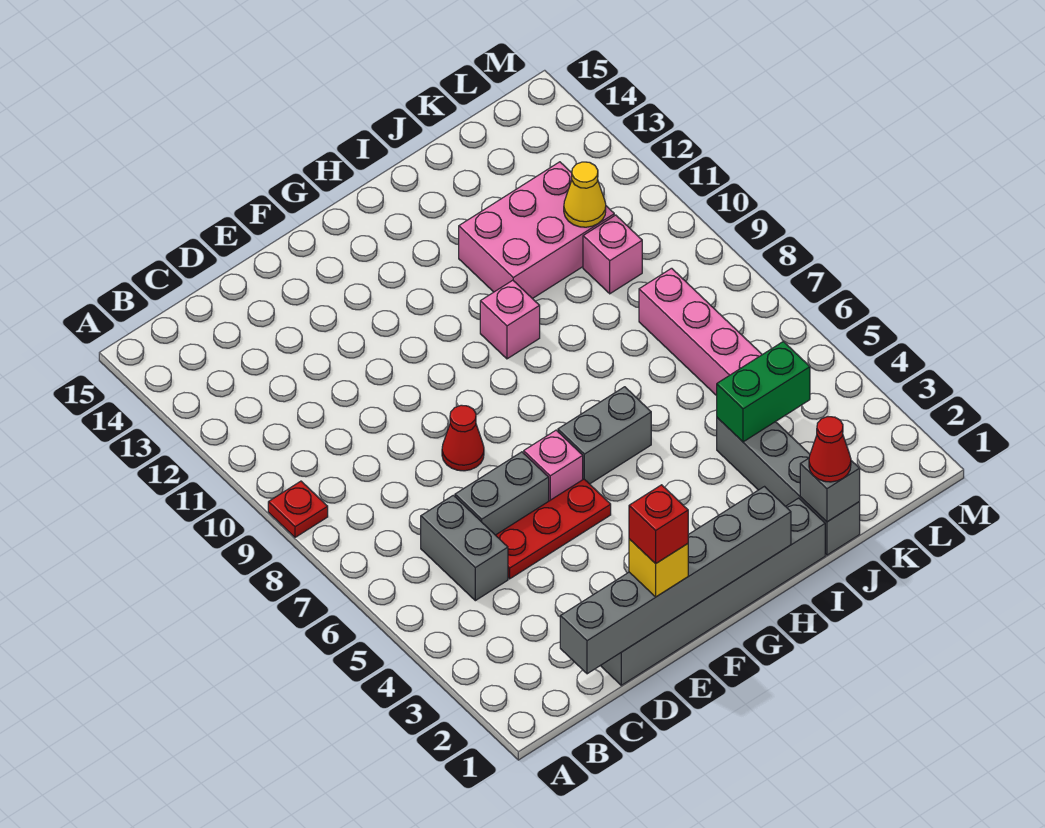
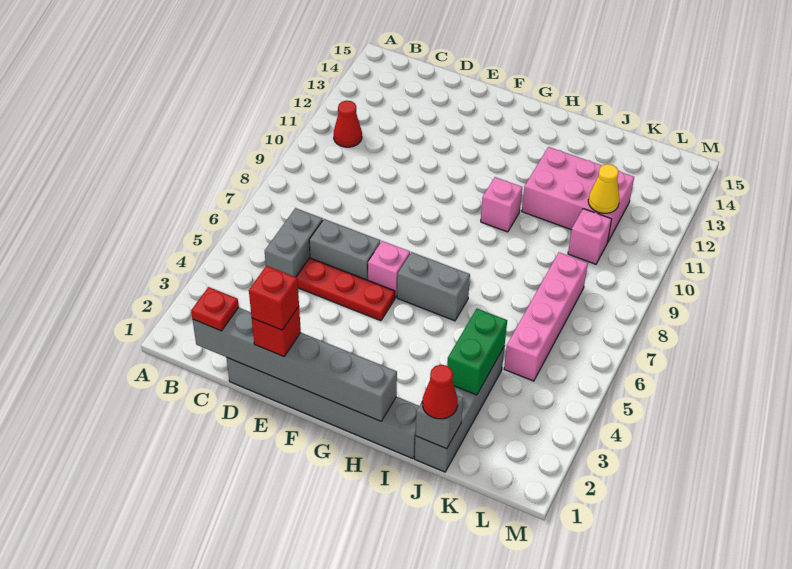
red plate A9 level 1 -> red plate C1 level 3
yellow brick E1 level 3 -> red brick E1 level 3
red cone E8 level 1 -> red cone B11 level 1
green brick J4:K4 level 2 -> green brick J3:J4 level 2

